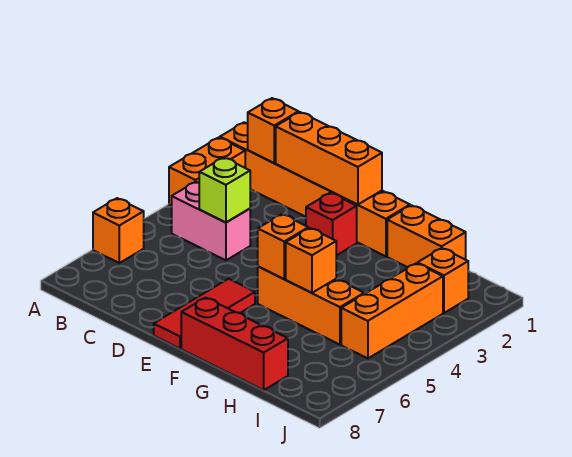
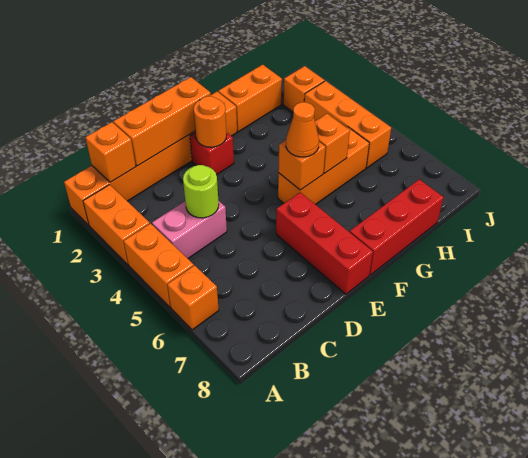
none -> orange brick A4:A5 level 1
lime brick C4 level 2 -> lime round brick C4 level 2
none -> orange round brick E2 level 2
red tile E6:E8 level 1 -> red brick E6:E8 level 1
none -> orange cone F5 level 3

